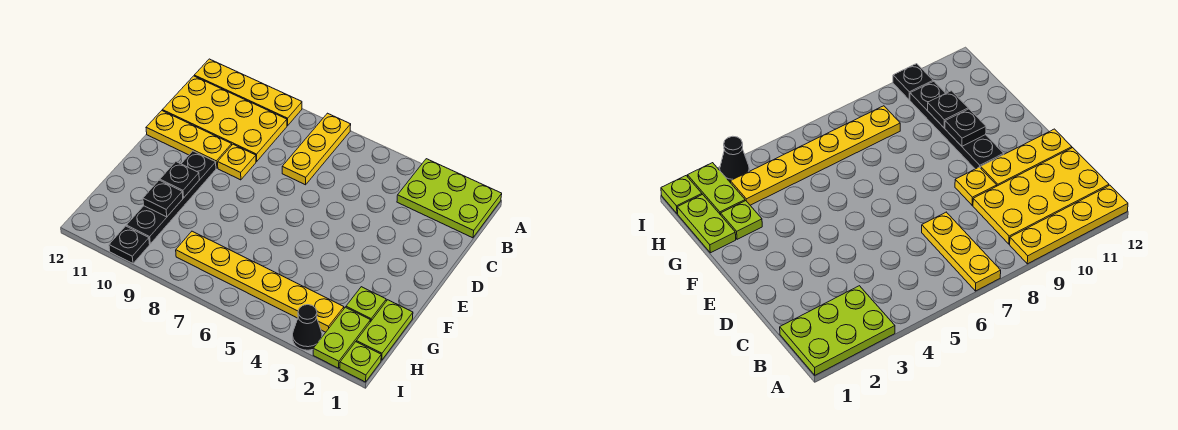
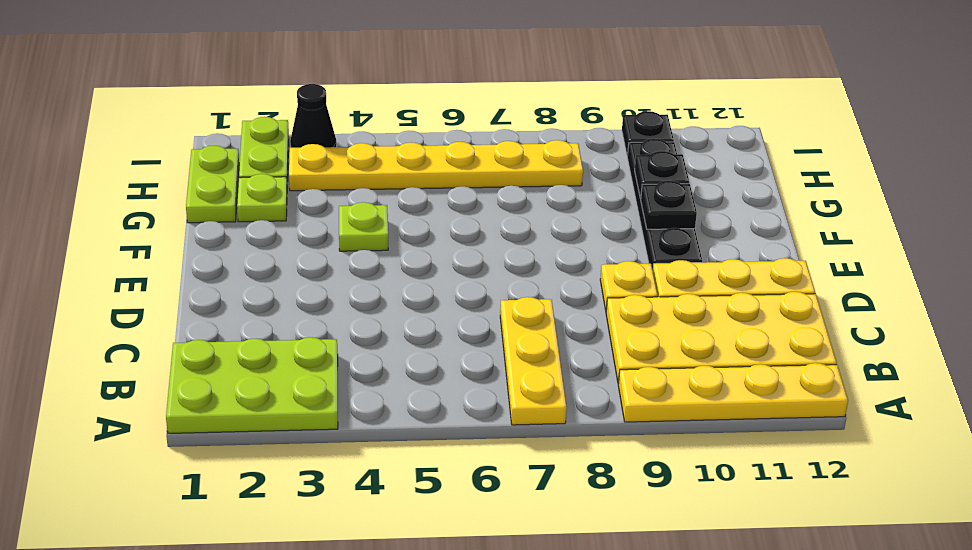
lime plate I1 level 1 -> lime plate F4 level 1

